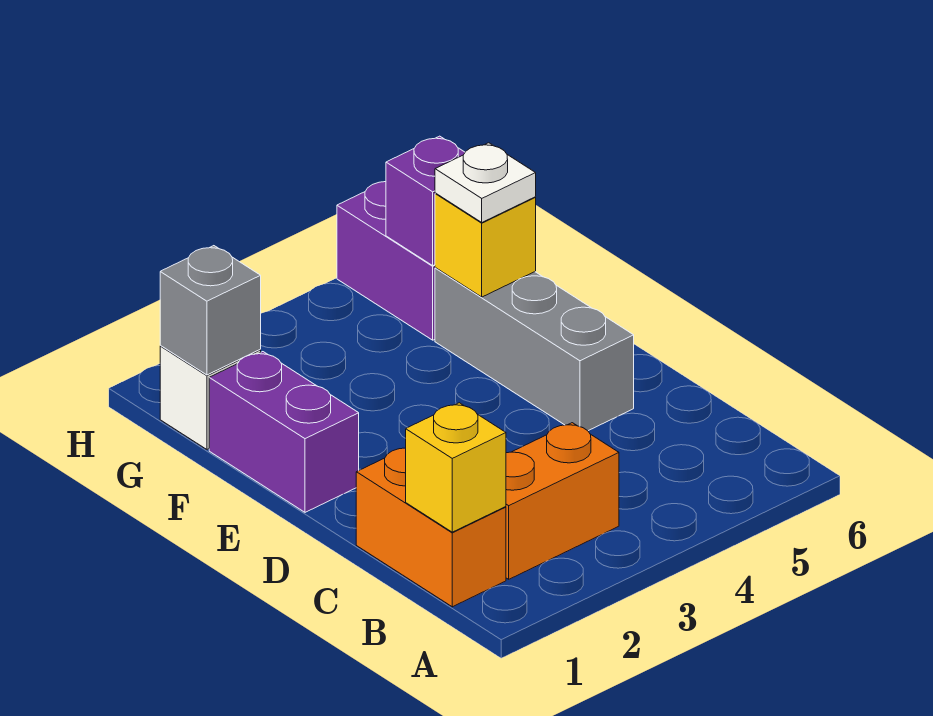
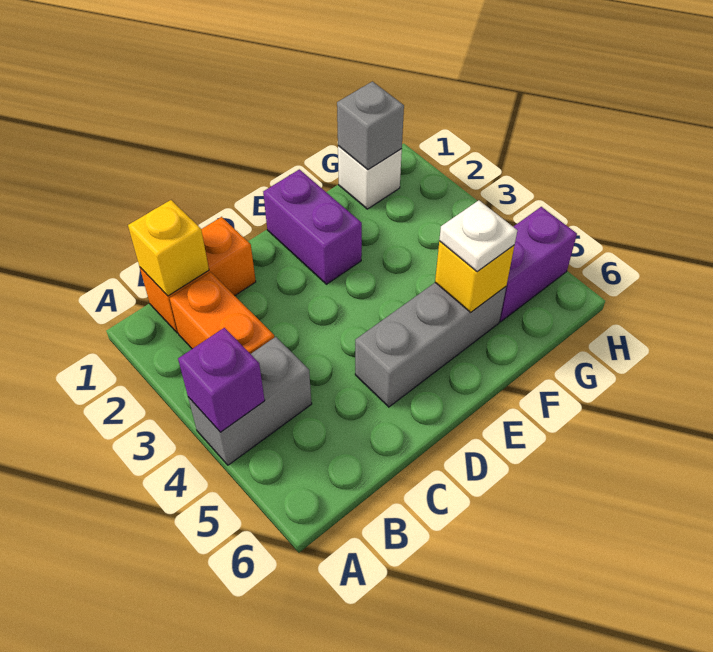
none -> grey brick A4:B4 level 1
purple brick E1:F1 level 1 -> purple brick E1:E2 level 1
purple brick G5 level 2 -> purple brick A4 level 2

